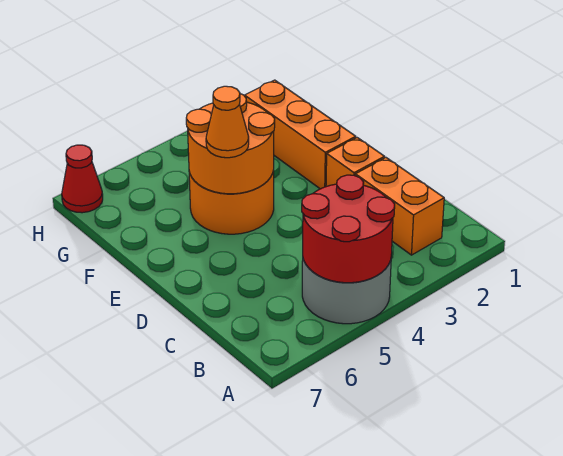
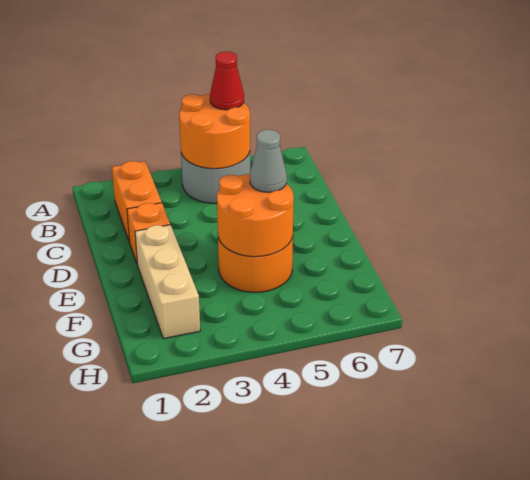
red round brick A4:B5 level 2 -> orange round brick A4:B5 level 2
orange brick E2:G2 level 1 -> tan brick E2:G2 level 1
orange cone E5 level 3 -> grey cone E5 level 3
red cone H7 level 1 -> red cone A5 level 3

